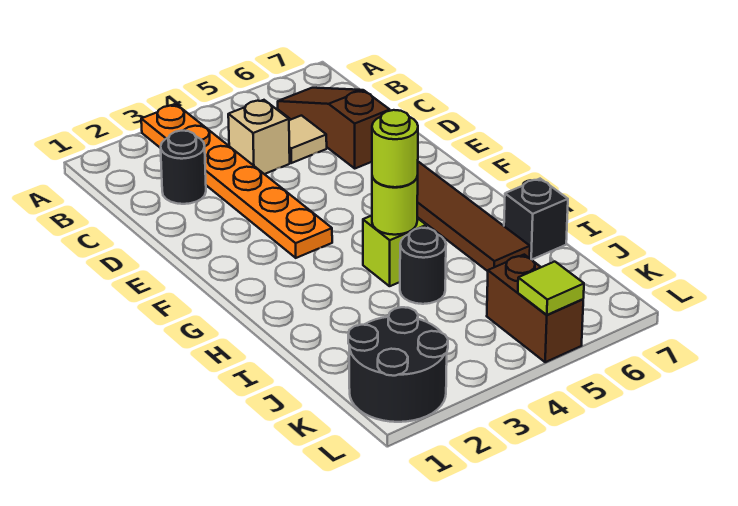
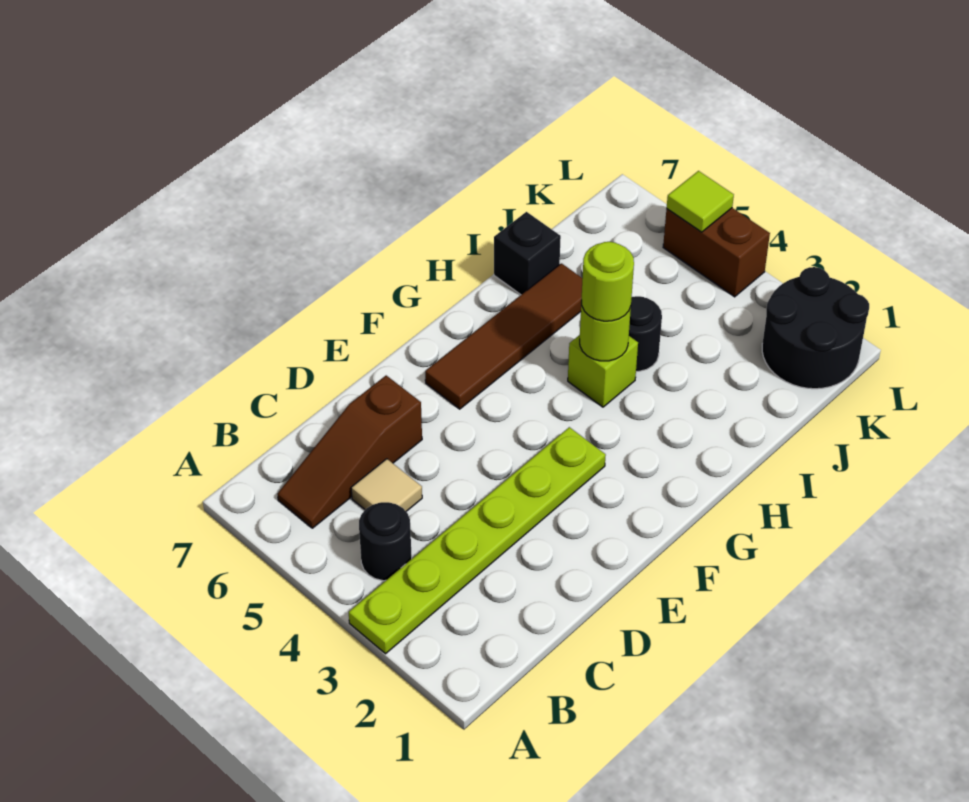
orange plate A3:F3 level 1 -> lime plate A3:F3 level 1
black round brick C2 level 1 -> black round brick B4 level 1
tan brick C4 level 1 -> none
brown brick K5:L5 level 1 -> brown brick L4:L5 level 1

